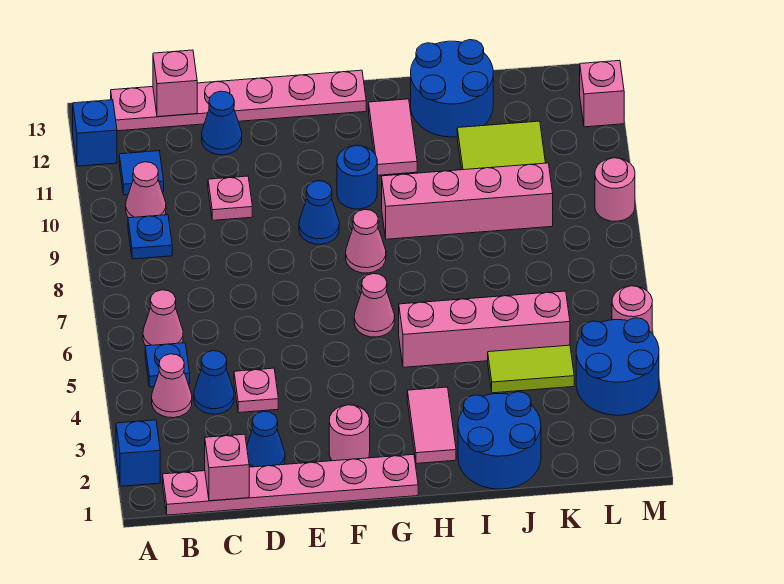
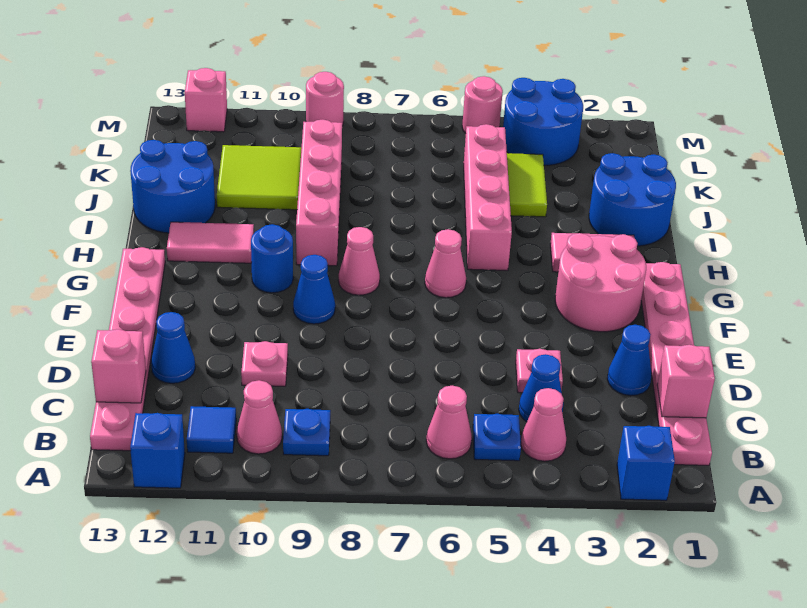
pink round brick F2 level 1 -> pink round brick F2:G3 level 1

